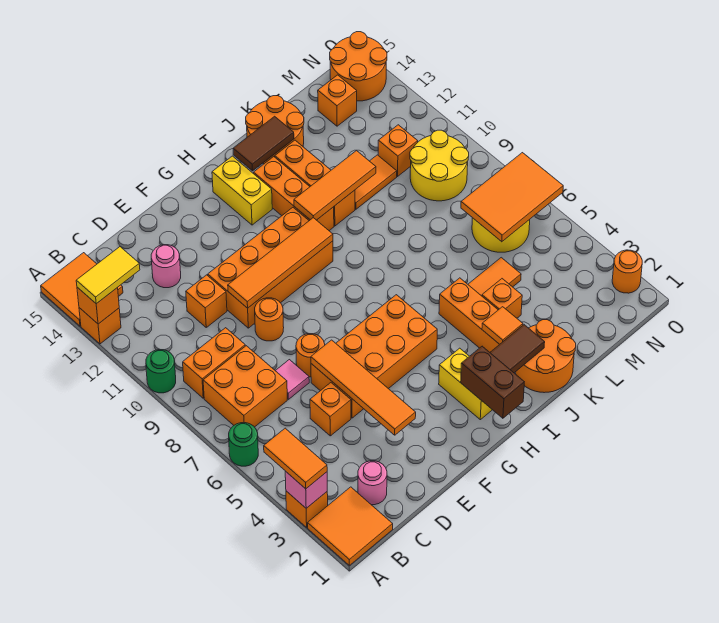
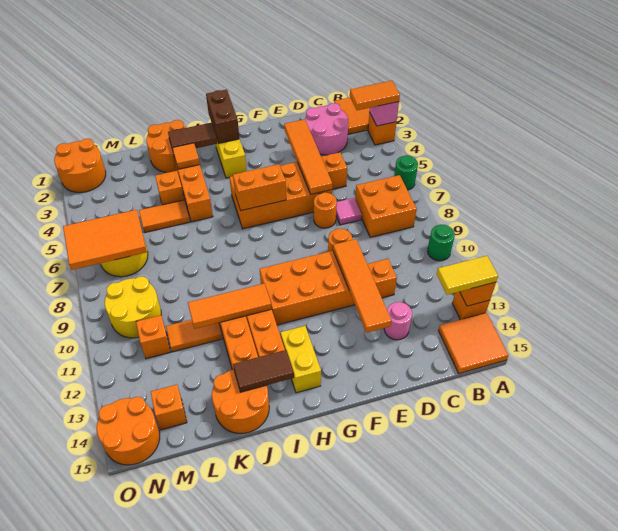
orange tile A3:A4 level 3 -> orange tile A3:B3 level 3
orange brick B9:C9 level 1 -> orange brick G6:H6 level 2
pink round brick C2 level 1 -> pink round brick C2:D3 level 1
orange tile E10:H10 level 2 -> orange tile E10:E13 level 2
orange round brick O2 level 1 -> orange round brick N1:O2 level 1

